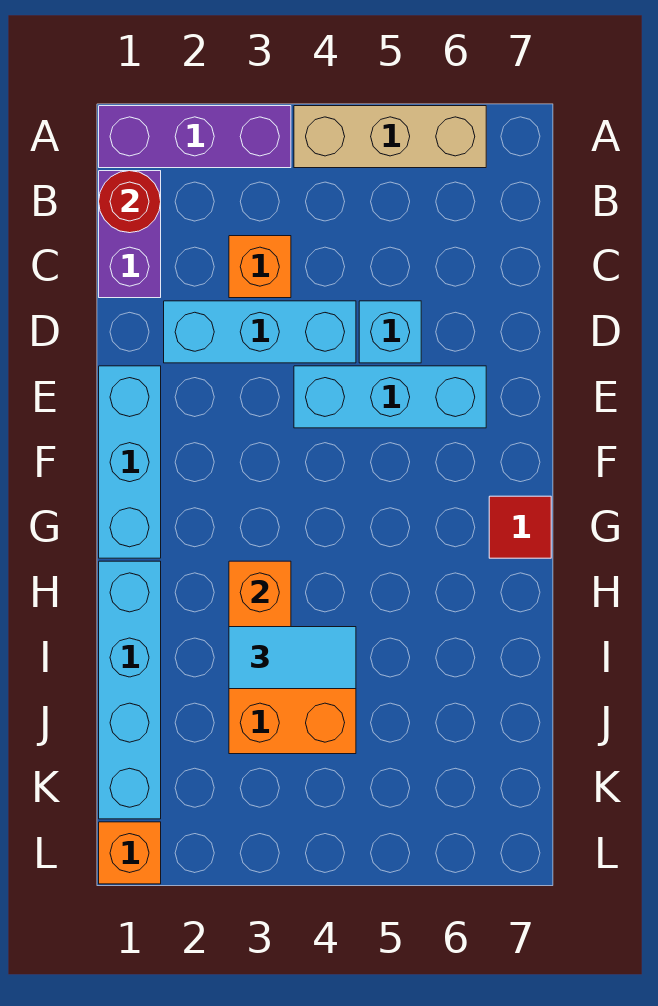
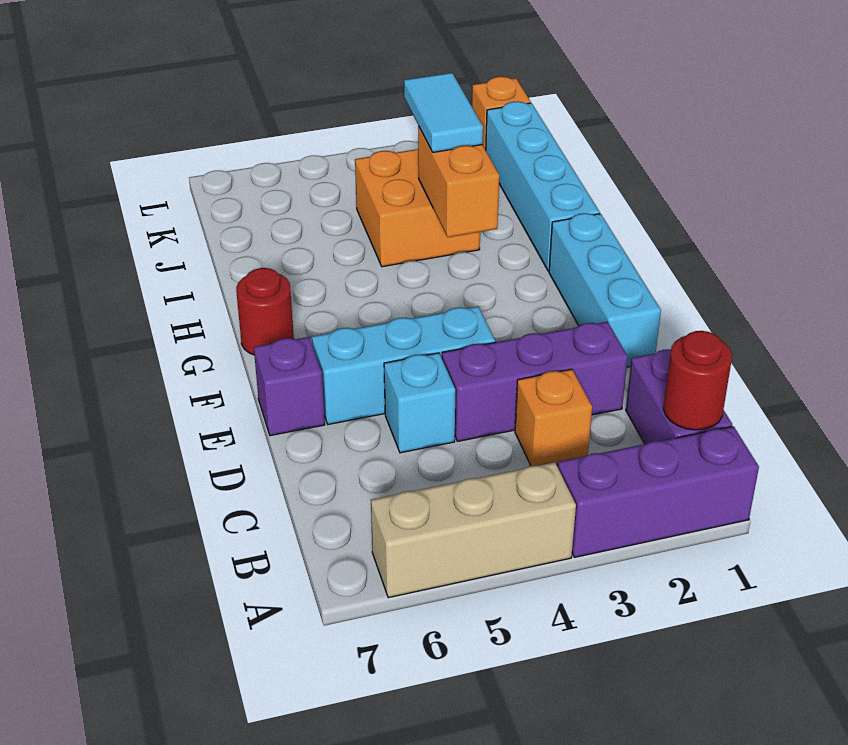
cyan brick D2:D4 level 1 -> purple brick D2:D4 level 1
none -> purple brick E7 level 1
red tile G7 level 1 -> red round brick G7 level 1
cyan tile I3:I4 level 3 -> cyan tile I3:J3 level 3

